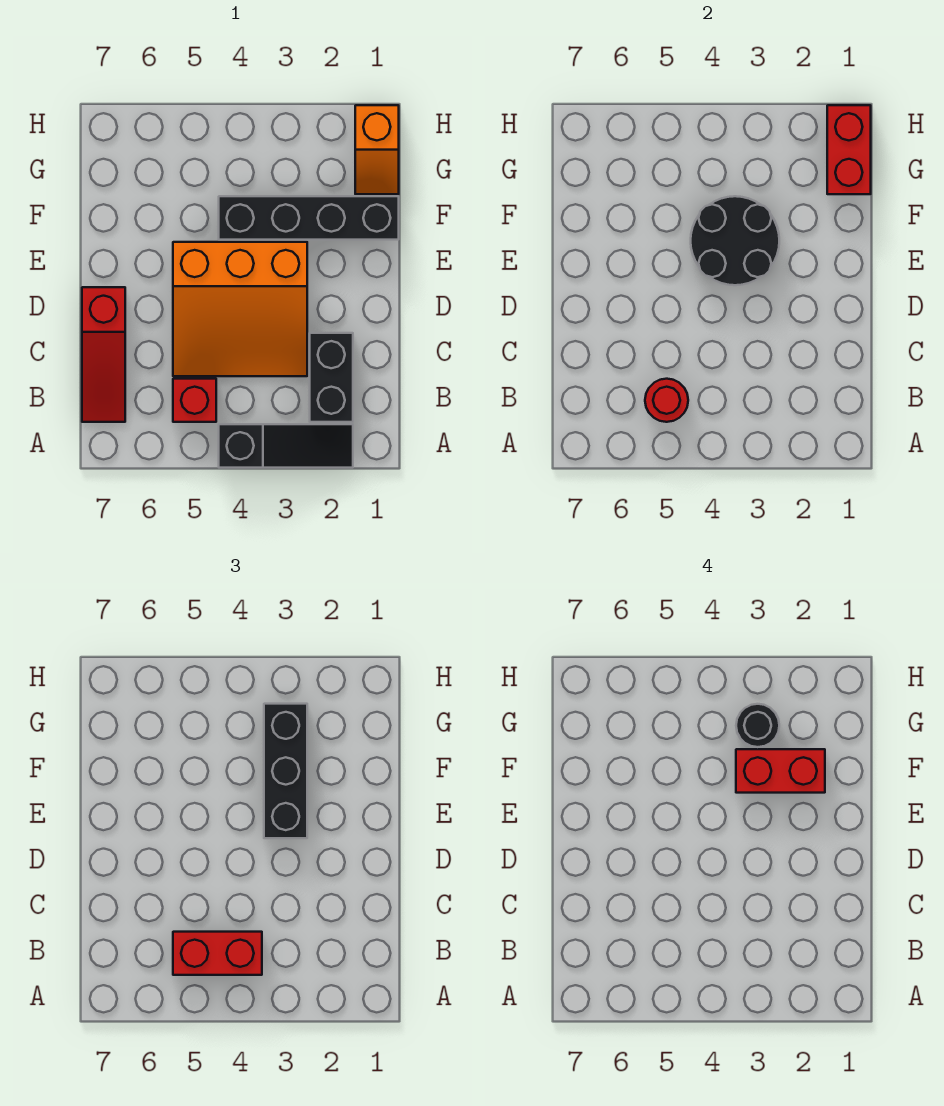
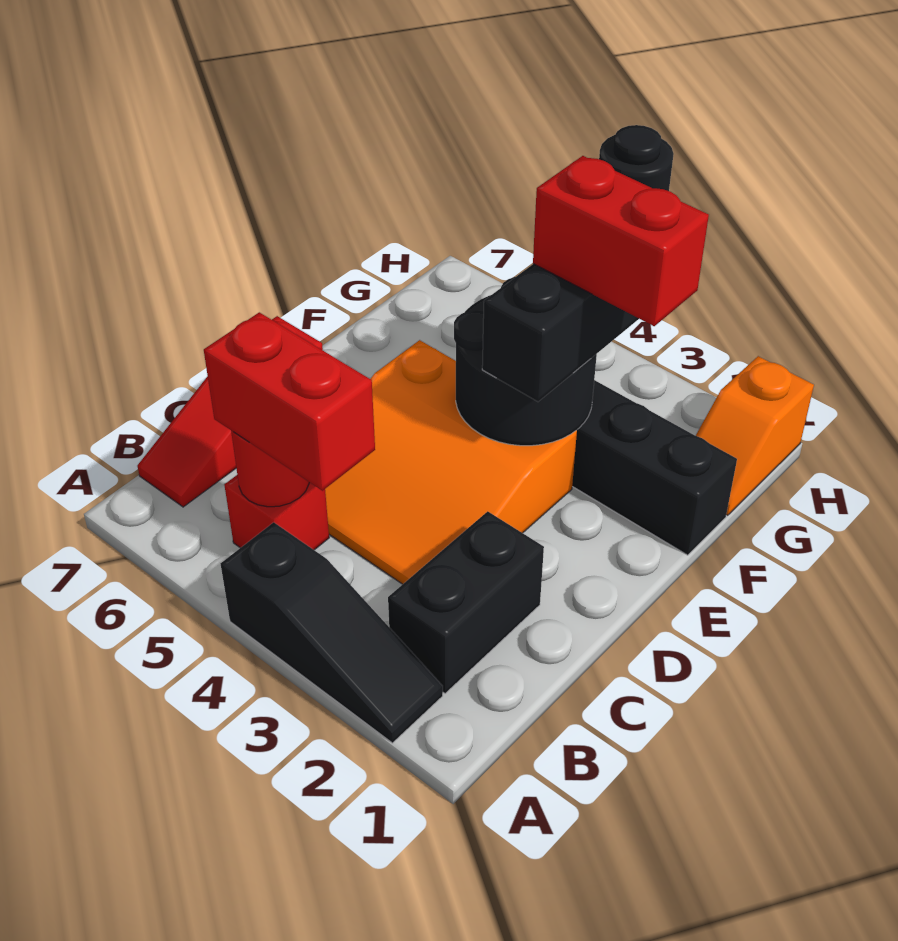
red brick G1:H1 level 2 -> none

